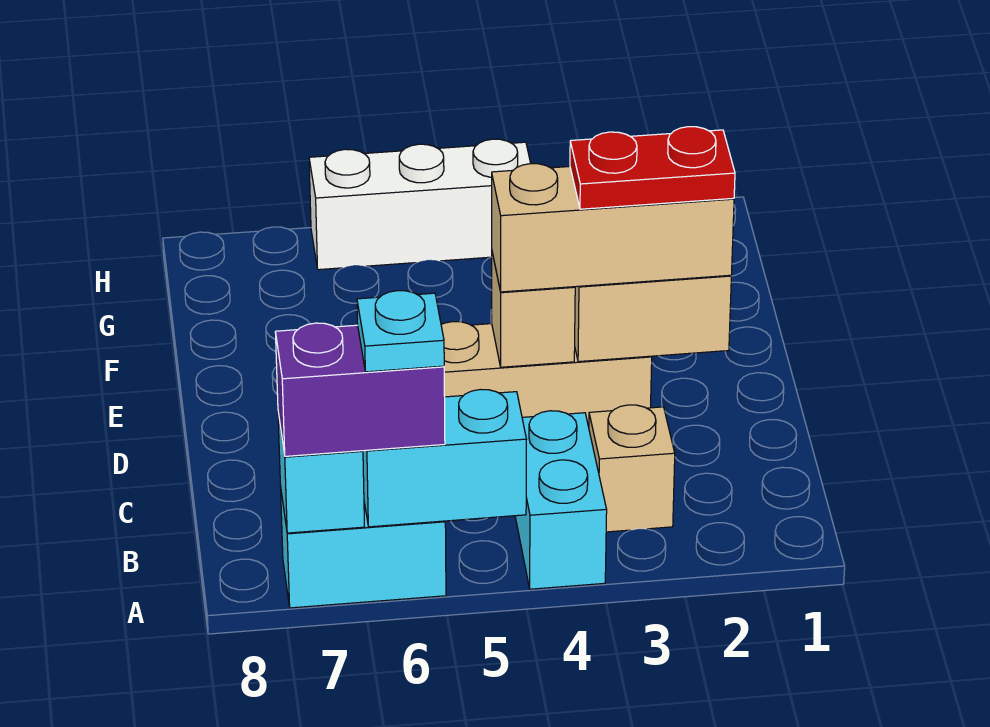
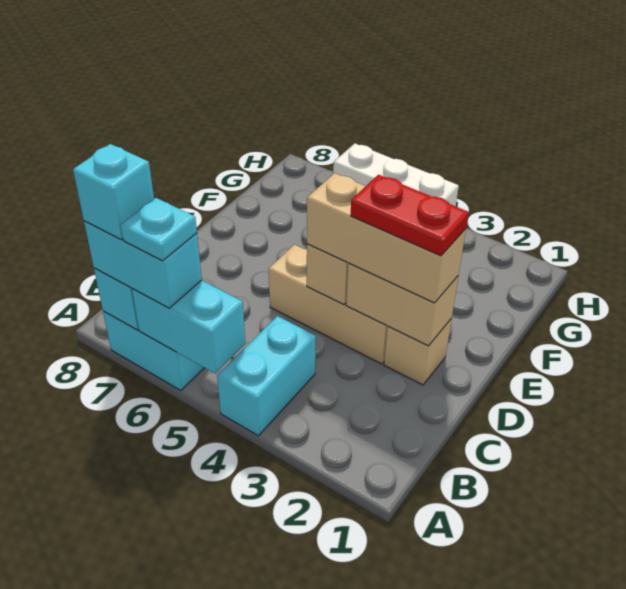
purple brick A6:A7 level 3 -> cyan brick A6:A7 level 3
none -> cyan brick A7 level 4
tan brick B3 level 1 -> tan brick D2 level 1

